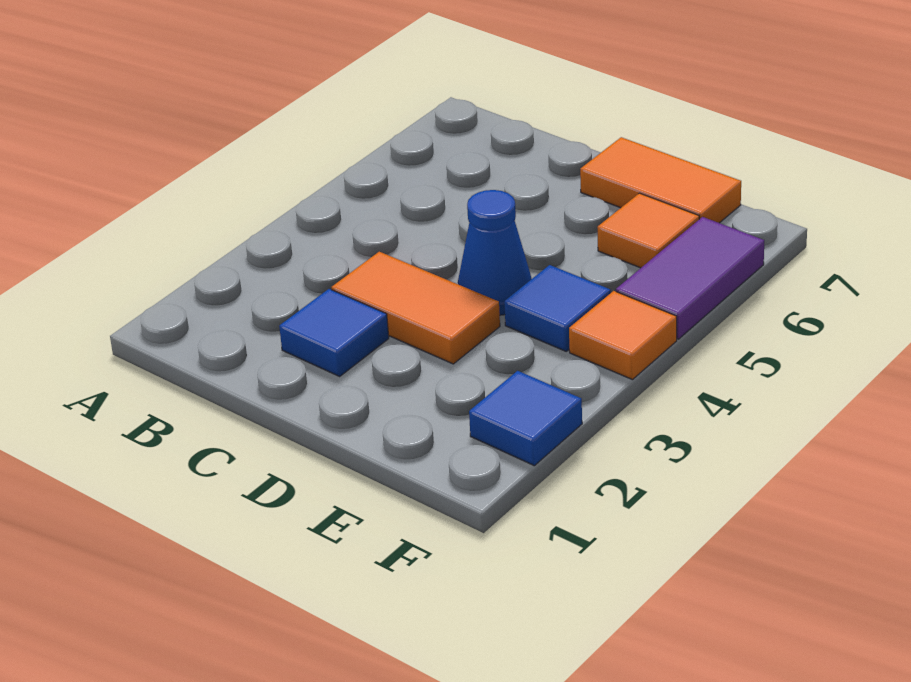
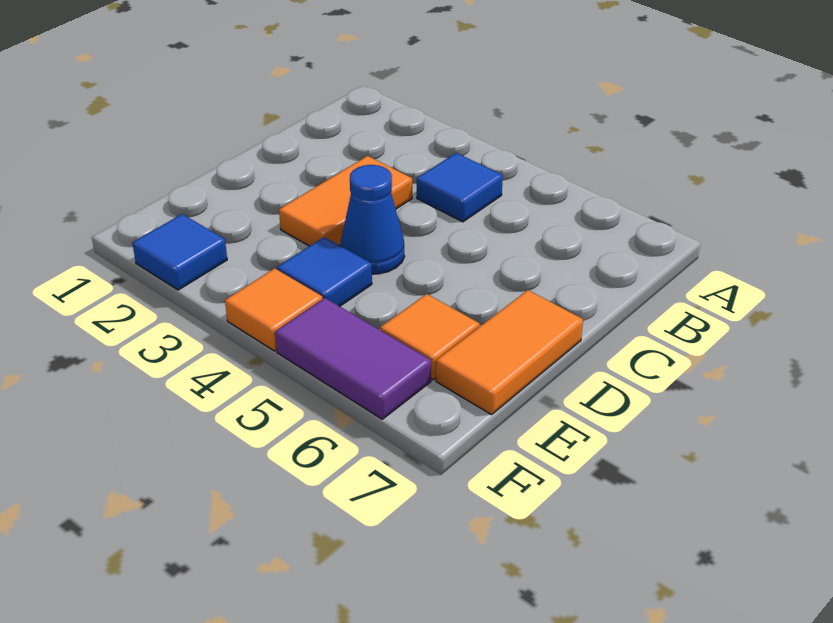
blue tile C2 level 1 -> blue tile B4 level 1

